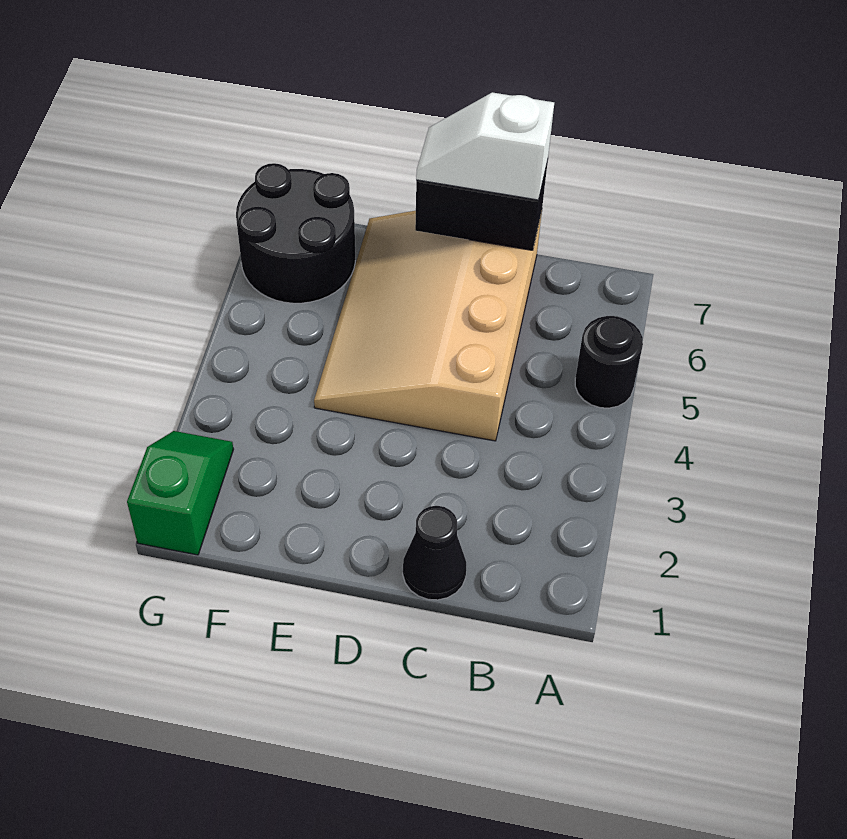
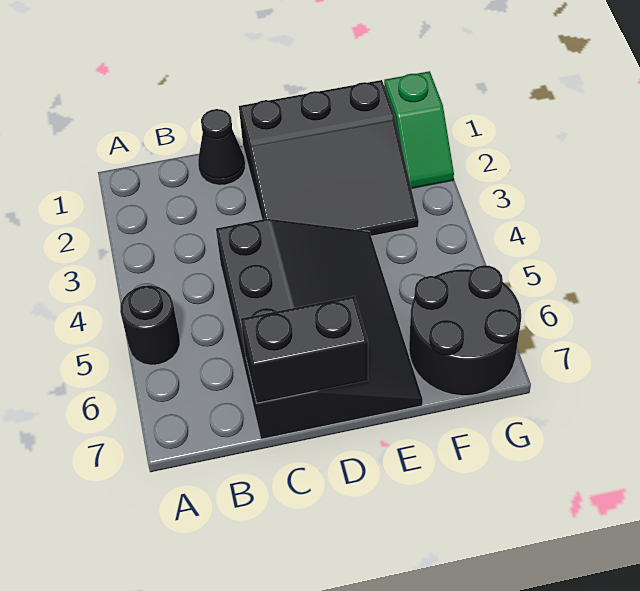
tan slope C4:E7 level 1 top C -> black slope C4:E7 level 1 top C
white slope C7:D7 level 3 top C -> none
none -> black slope D1:F3 level 1 top 1

